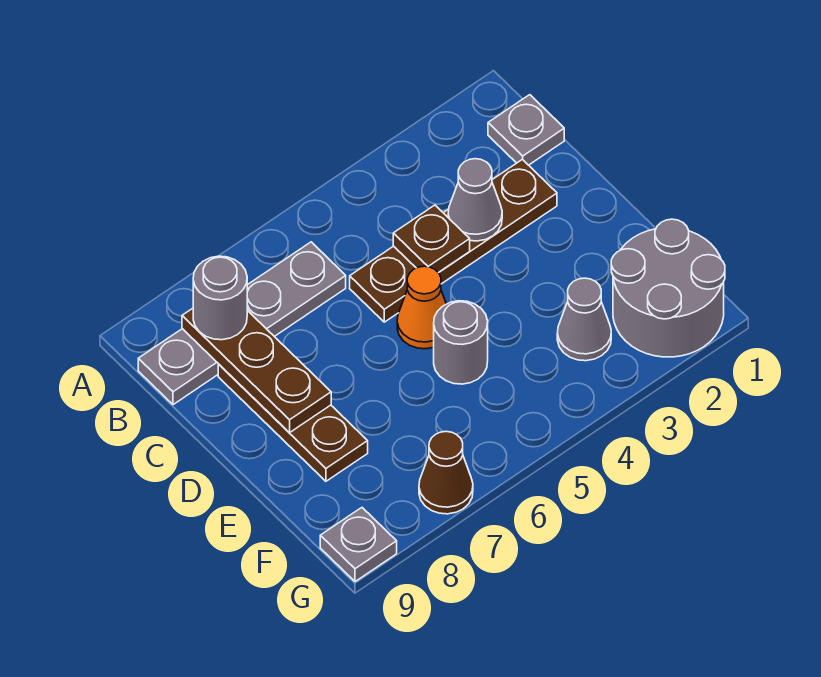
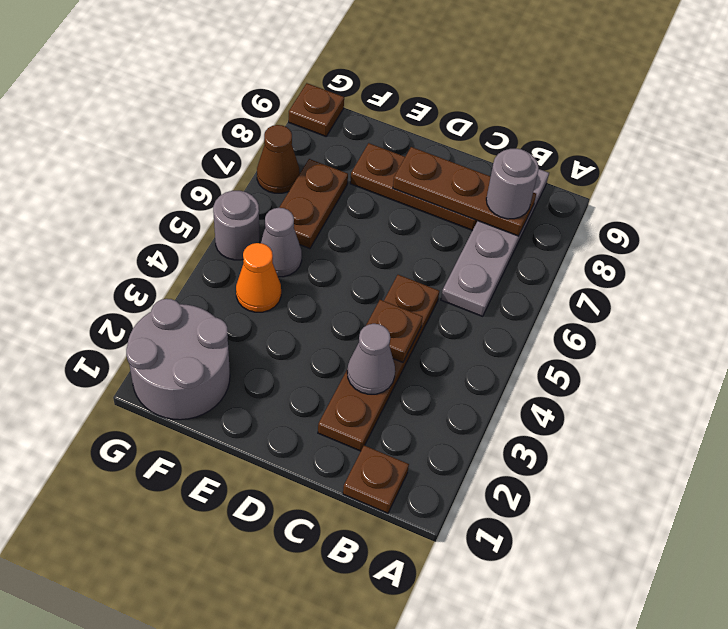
grey plate B1 level 1 -> brown plate B1 level 1
orange cone D5 level 1 -> orange cone F4 level 1
grey round brick E5 level 1 -> grey round brick G5 level 1
grey cone F3 level 1 -> grey cone F5 level 1
none -> brown plate F6:F7 level 1
grey plate G9 level 1 -> brown plate G9 level 1

